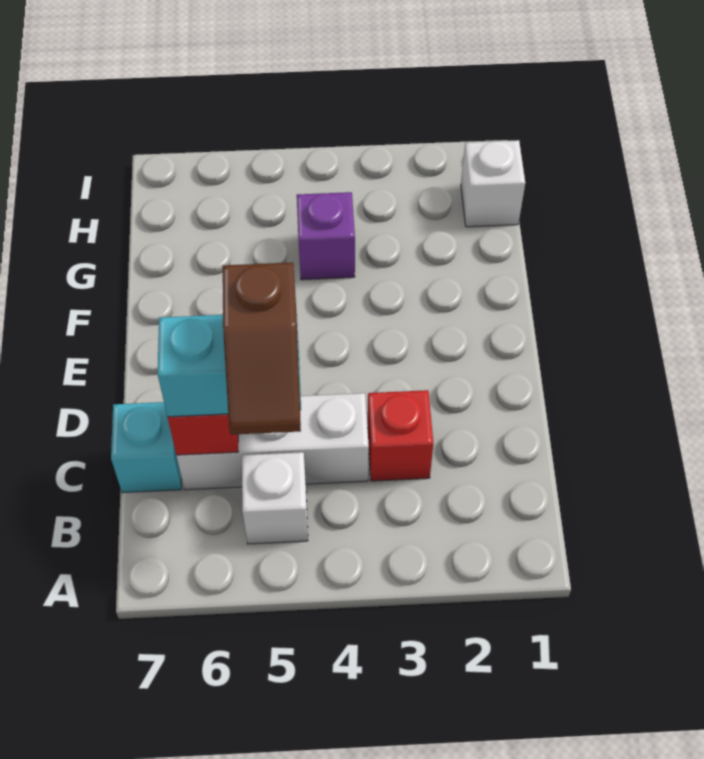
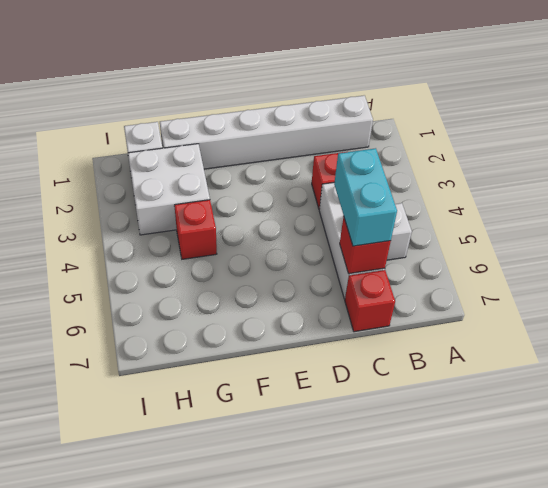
none -> white brick B1:G1 level 1
brown slope B5:C5 level 4 top C -> none
cyan brick C7 level 1 -> red brick C7 level 1
none -> white brick G2:H3 level 1
purple brick G4 level 1 -> red brick G4 level 1

